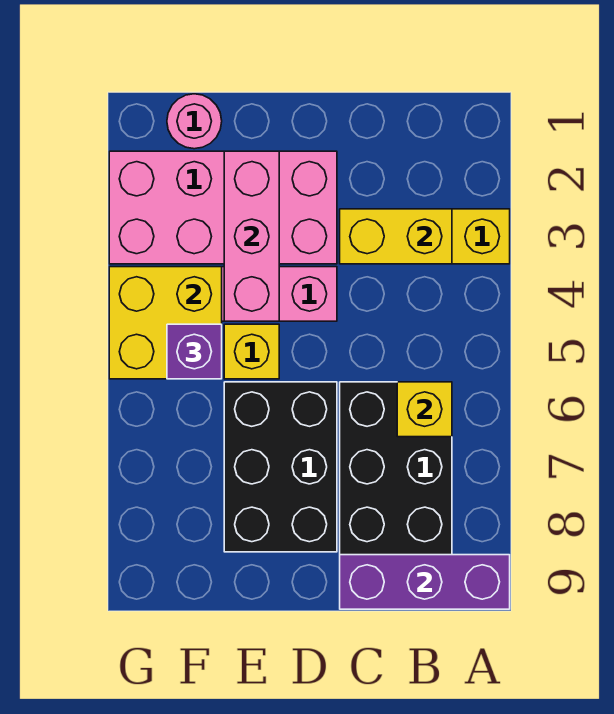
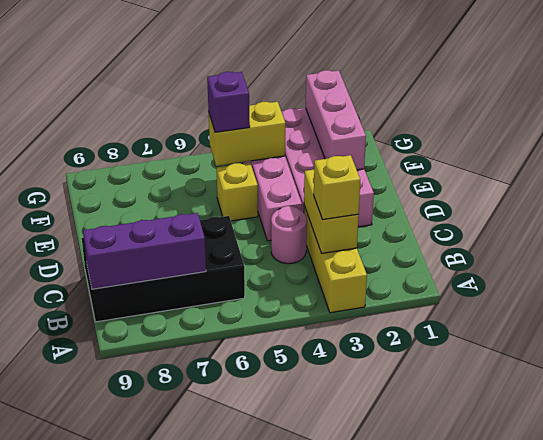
purple brick A9:C9 level 2 -> purple brick B7:B9 level 2
yellow brick B6 level 2 -> yellow brick B3 level 3
black brick D6:E8 level 1 -> none
pink brick E2:E4 level 2 -> pink brick E2:G2 level 2
pink round brick F1 level 1 -> pink round brick C4 level 1
yellow brick F4:G5 level 2 -> yellow brick F4:F5 level 2

